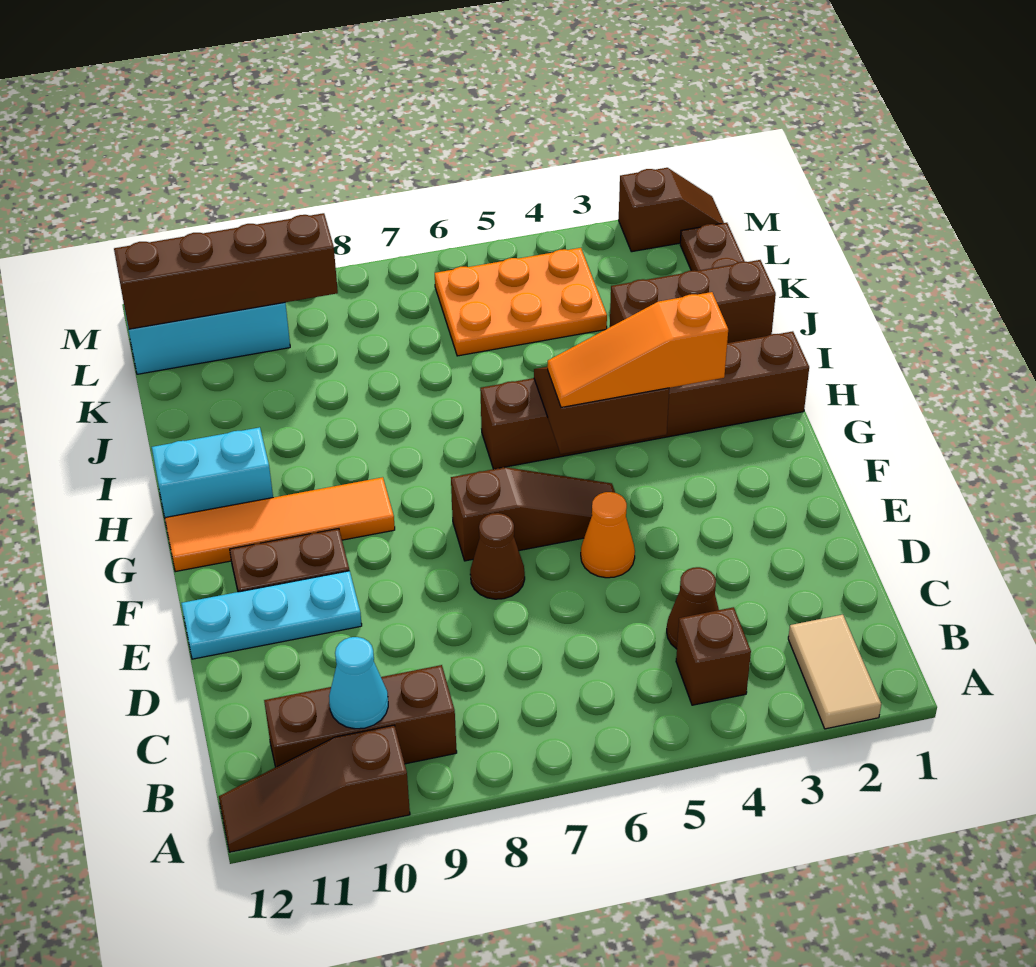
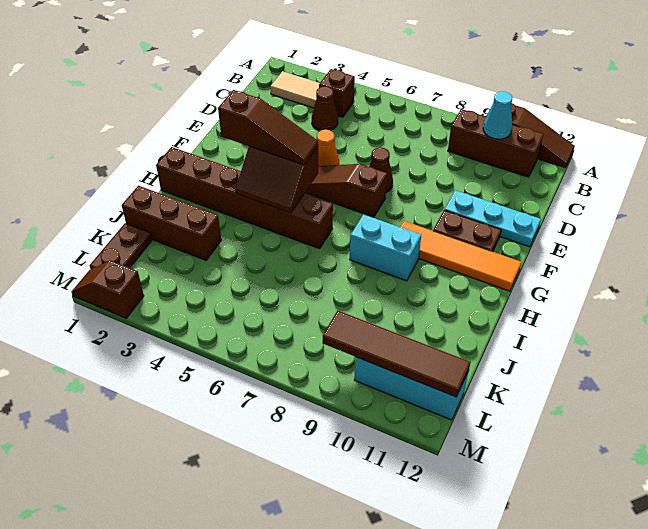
tan tile A2:B2 level 1 -> tan tile B2:B3 level 1
orange slope G3:G5 level 3 top 3 -> brown slope G3:G5 level 3 top 3
cyan brick H11:H12 level 1 -> cyan brick H8:H9 level 1
orange plate K4:L6 level 1 -> none
brown brick L9:L12 level 2 -> brown tile L9:L12 level 2

